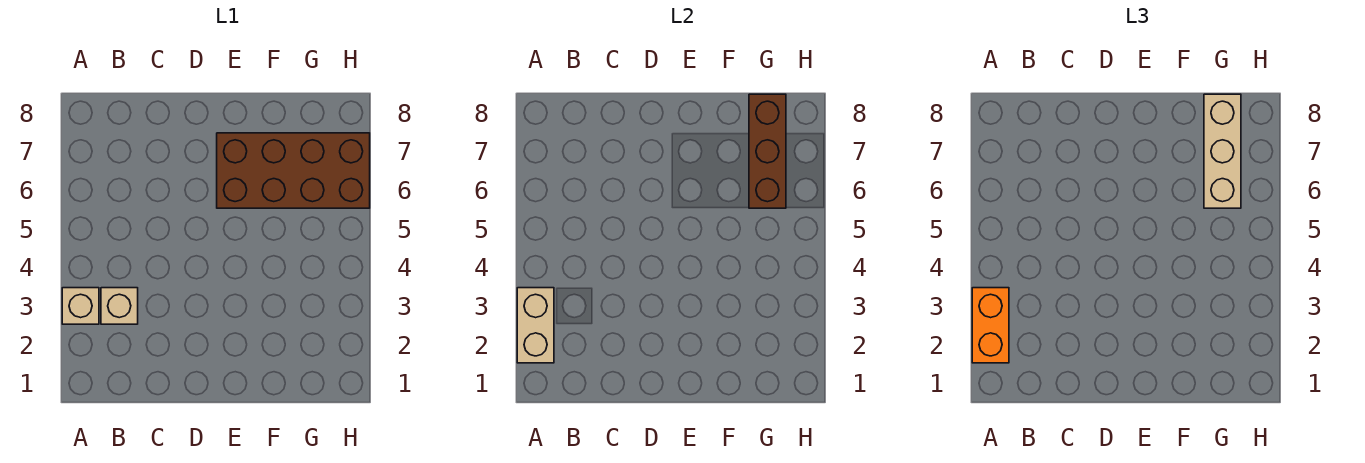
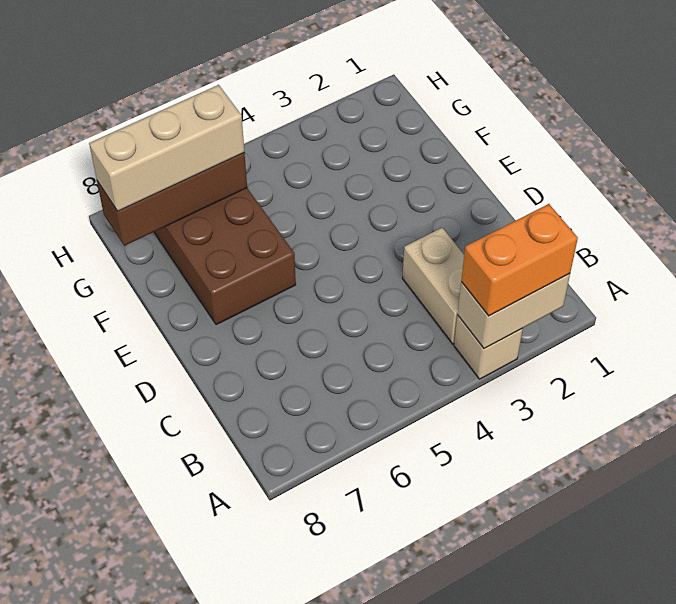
tan brick B3 level 1 -> tan brick B3:C3 level 1

